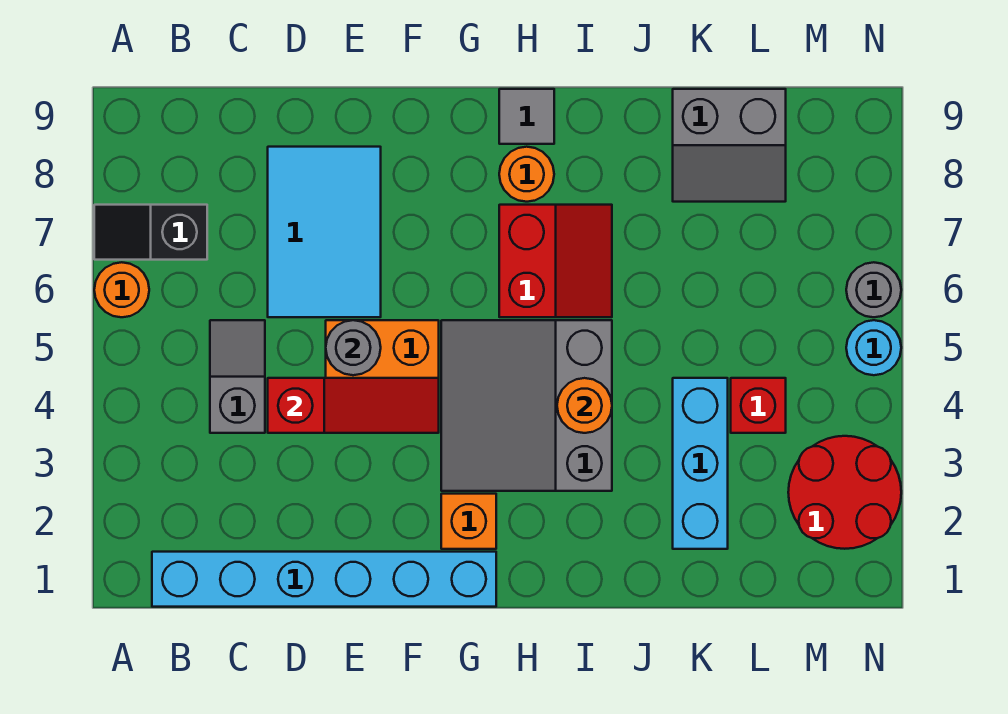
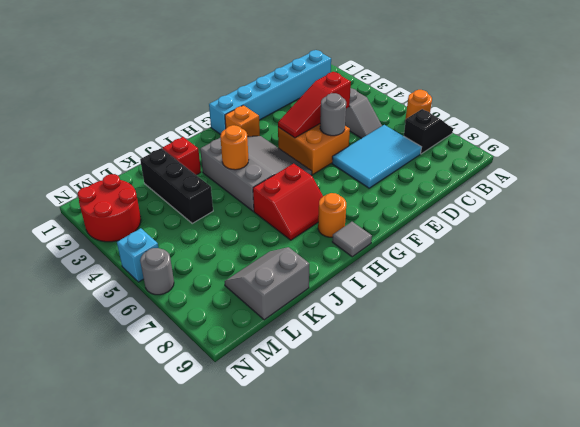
cyan tile D6:E8 level 1 -> cyan tile C6:E7 level 1
red slope H6:I7 level 1 top H -> red slope H6:I7 level 1 top 6
cyan brick K2:K4 level 1 -> black brick K2:K4 level 1
red brick L4 level 1 -> red brick J2 level 1
cyan round brick N5 level 1 -> cyan brick N5 level 1

